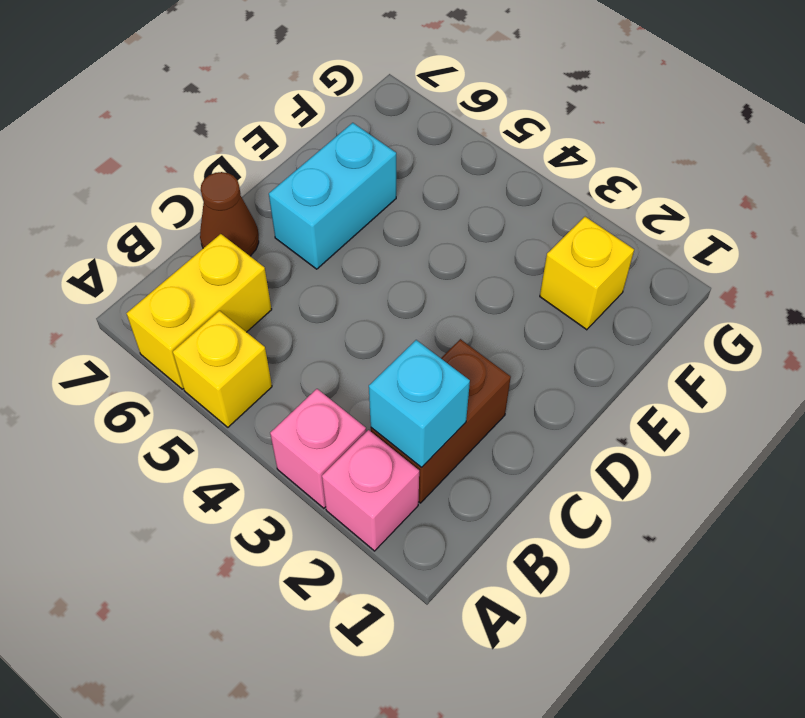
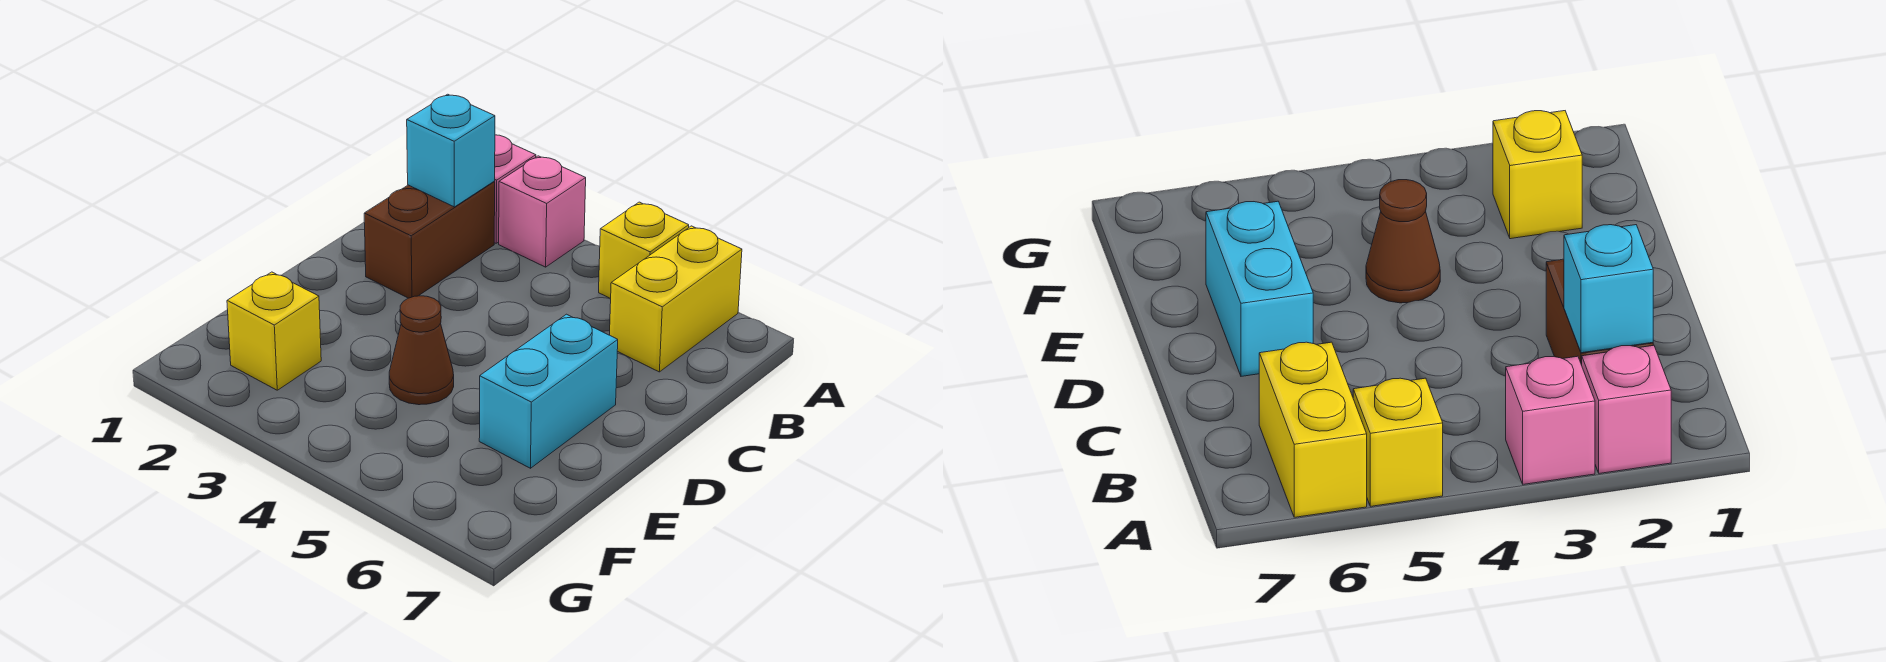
brown cone C7 level 1 -> brown cone E4 level 1

